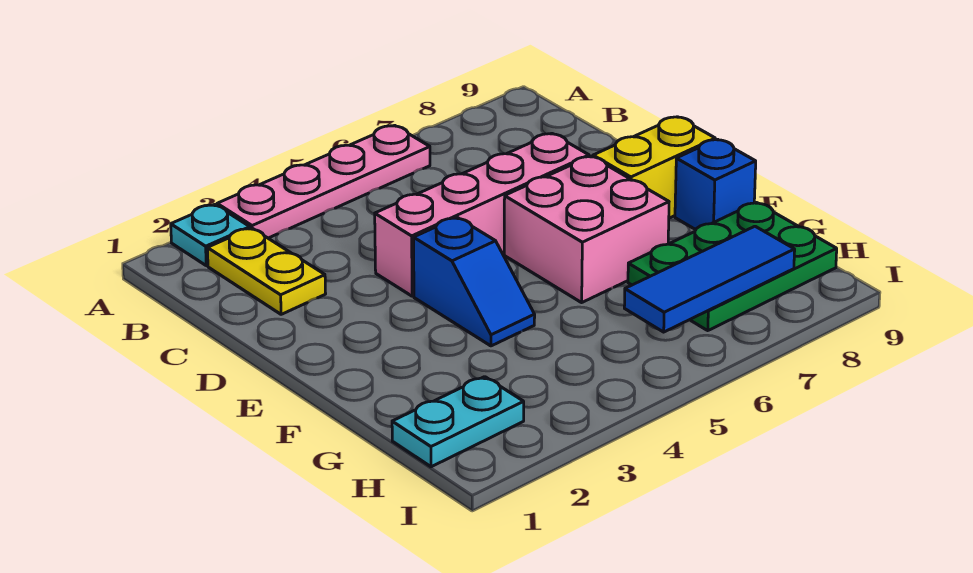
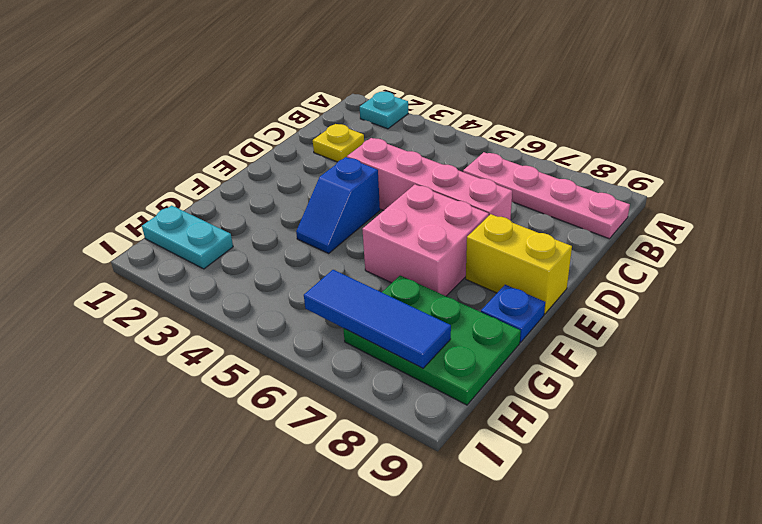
pink plate A3:A6 level 1 -> pink plate B6:B9 level 1
yellow plate B2:C2 level 1 -> yellow plate C2 level 1
blue brick F9 level 1 -> blue plate F9 level 1

